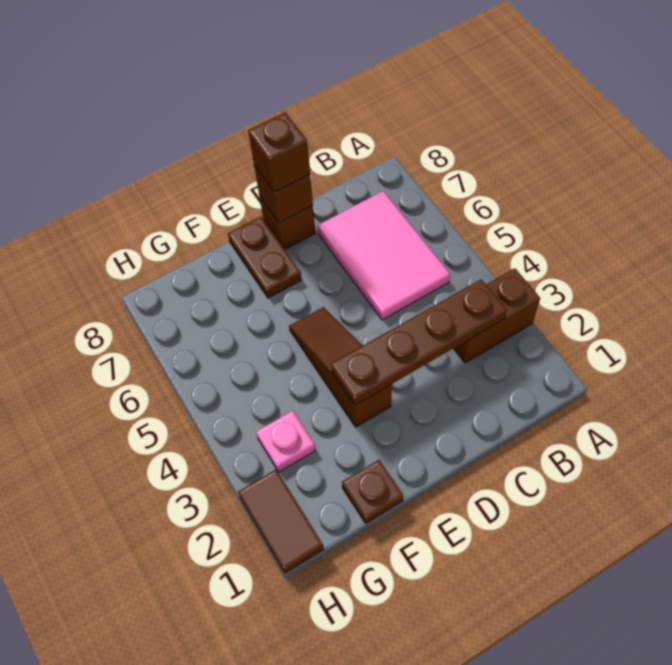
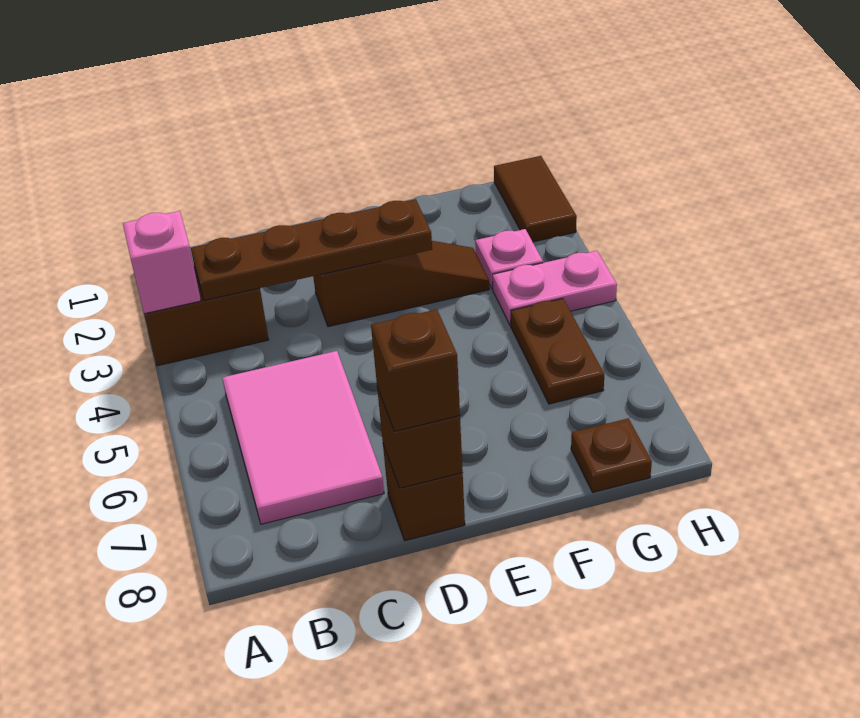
none -> pink brick A3 level 2
brown slope E3:E5 level 1 top 3 -> brown slope D3:F3 level 1 top D
brown plate E7:E8 level 1 -> brown plate G5:G6 level 1
brown plate F1 level 1 -> brown plate G8 level 1
none -> pink plate G4:H4 level 1

